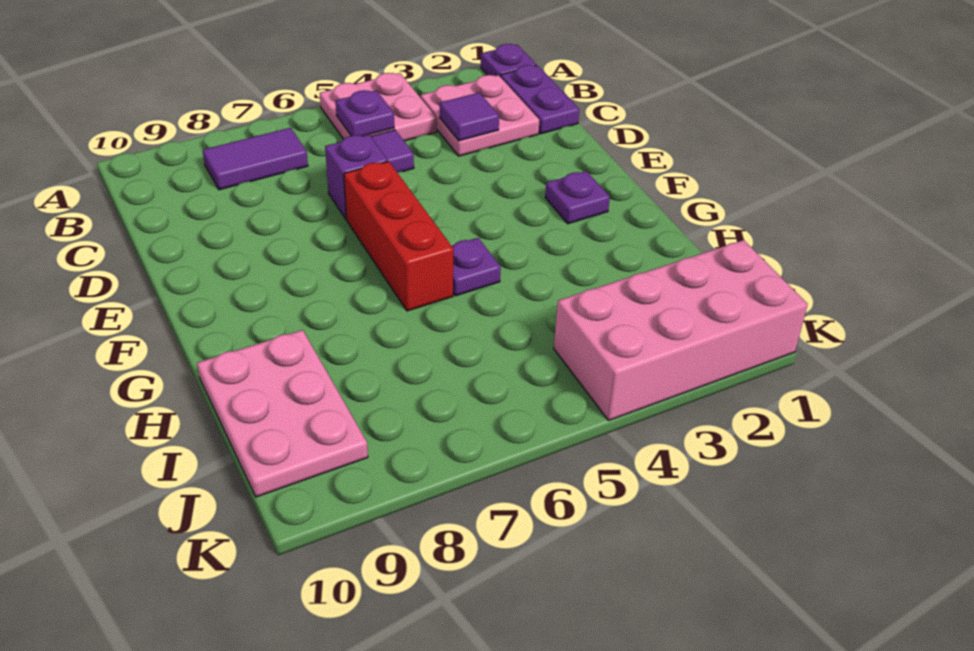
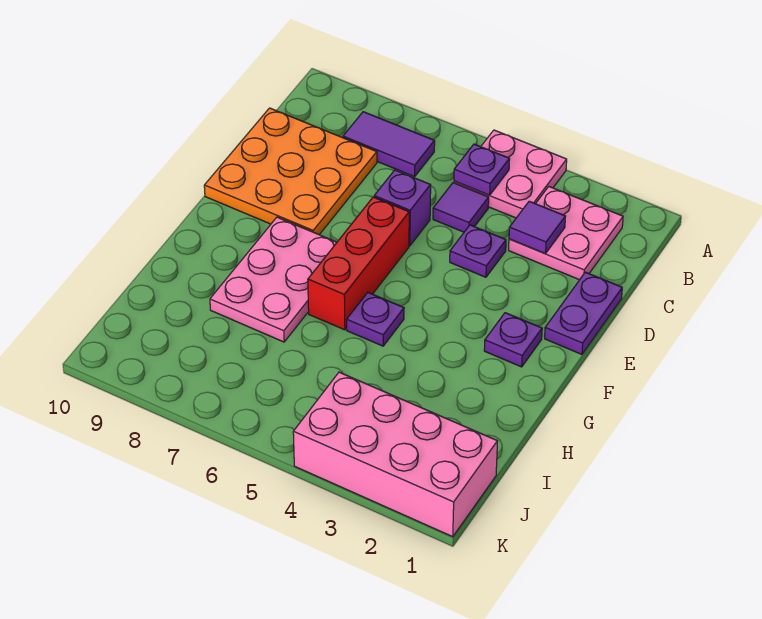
purple plate A1 level 1 -> purple plate D4 level 1
purple plate B1:C1 level 1 -> purple plate D1:E1 level 1
none -> orange plate C8:E10 level 1
pink plate H9:J10 level 1 -> pink plate F7:H8 level 1

